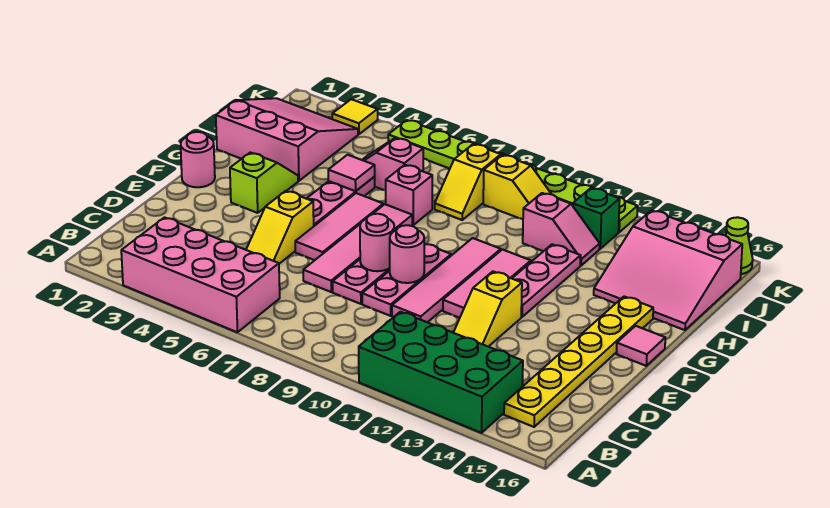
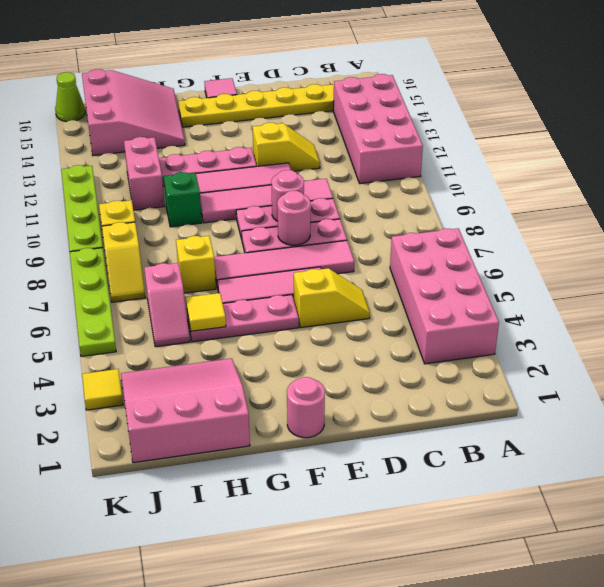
green brick A11:B14 level 1 -> pink brick A11:B14 level 1
lime slope F3:G3 level 1 top F -> none
pink slope H1:J3 level 1 top H -> pink slope H1:J3 level 1 top 1
pink tile H5 level 2 -> yellow tile H5 level 2
pink brick H7 level 1 -> yellow brick H7 level 1
yellow slope I8:J8 level 1 top J -> yellow slope J7:J8 level 1 top 8
pink slope I11:I12 level 1 top 11 -> pink brick I11:I12 level 1
green brick J12 level 1 -> green brick H10 level 1

